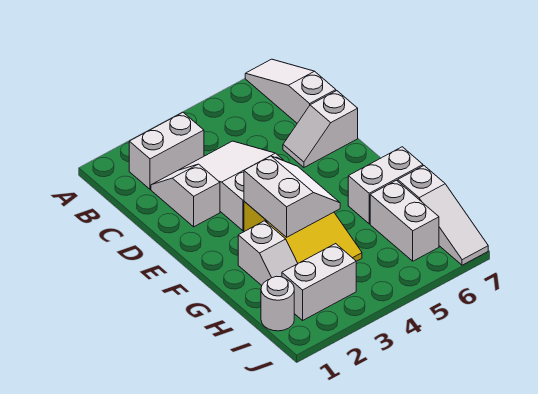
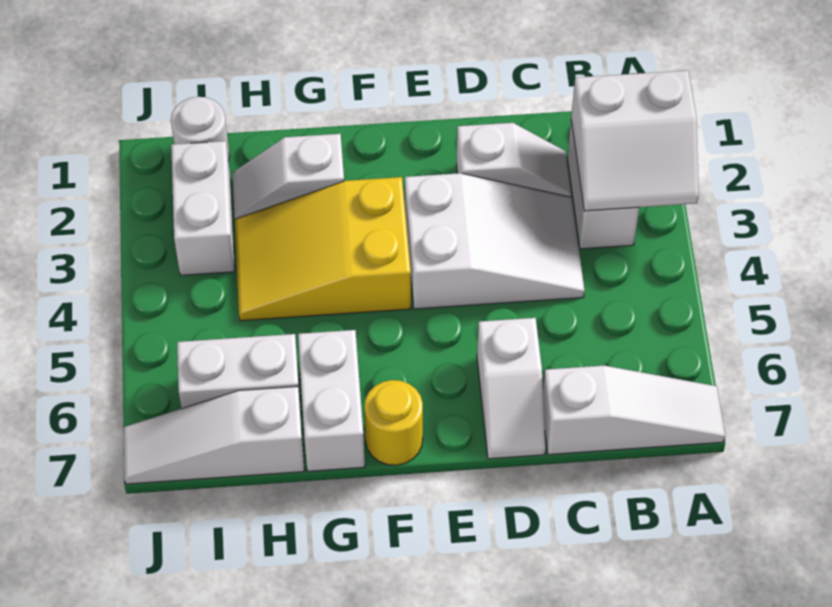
white slope D6:D7 level 1 top 7 -> white slope D6:D7 level 1 top 6
white slope F3:G4 level 2 top 3 -> white slope A2:B3 level 2 top 2
none -> yellow round brick F7 level 1

